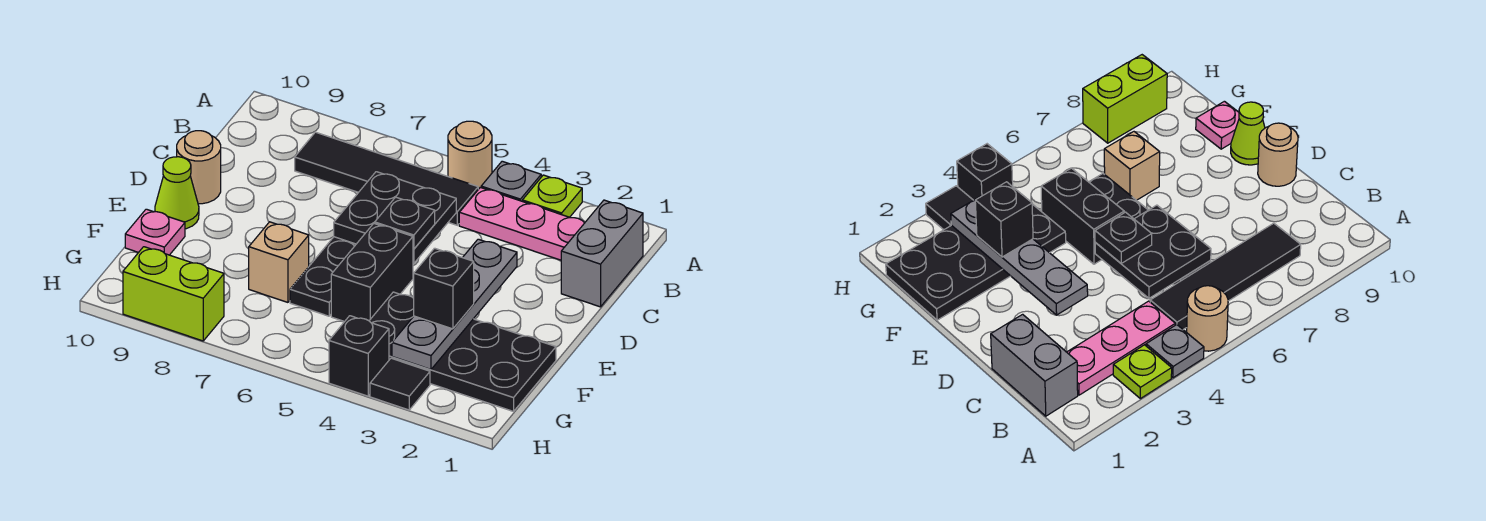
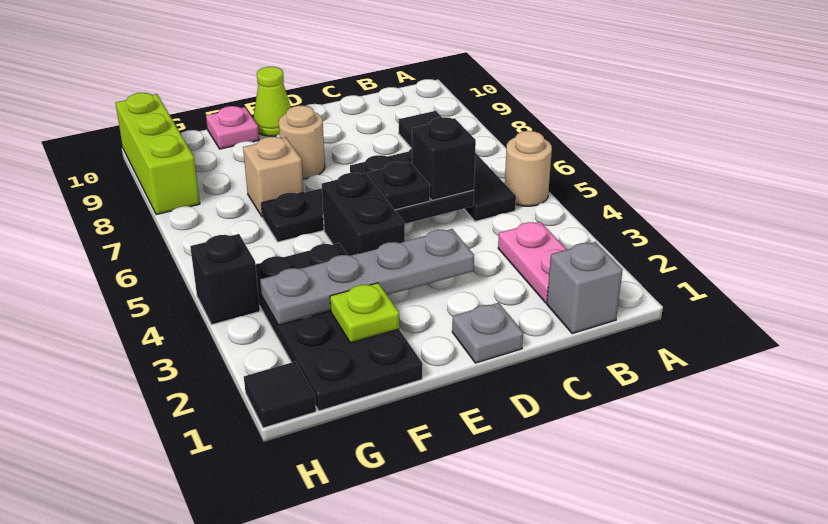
lime plate A3 level 1 -> lime plate F2 level 2
grey plate A4 level 1 -> grey plate D1 level 1
grey brick B1:C1 level 1 -> grey brick B1 level 1
pink plate B2:B4 level 1 -> pink plate B2:B3 level 1
tan round brick D10 level 1 -> tan round brick E8 level 1
black brick E5:F5 level 1 -> black brick E4:E5 level 1
black brick F3 level 3 -> black brick C5 level 3
black tile H3 level 1 -> black tile H1 level 1
lime brick H8:H9 level 1 -> lime brick H8:H10 level 1

